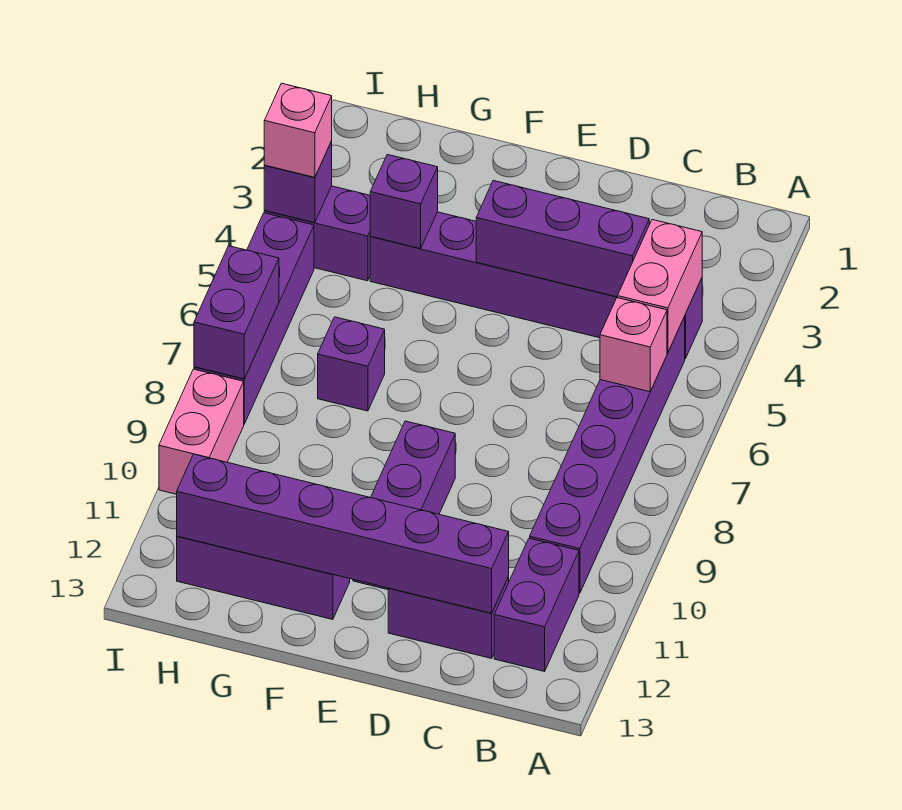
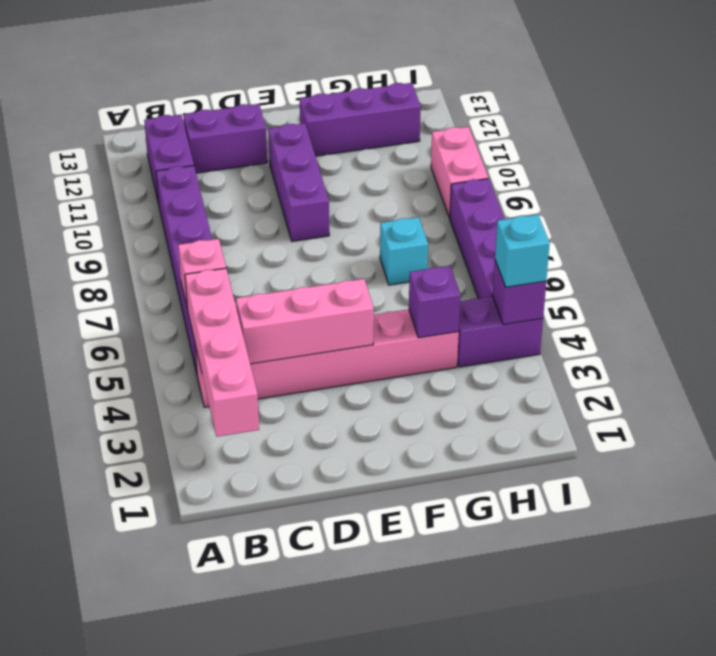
purple brick B4:G4 level 1 -> pink brick B4:G4 level 1
pink brick B4:B5 level 2 -> pink brick B2:B5 level 2
purple brick C4:E4 level 2 -> pink brick C4:E4 level 2
purple brick C12:H12 level 2 -> none
purple brick G7 level 1 -> cyan brick G7 level 1
pink brick I4 level 3 -> cyan brick I4 level 3
purple brick I7:I8 level 2 -> none

